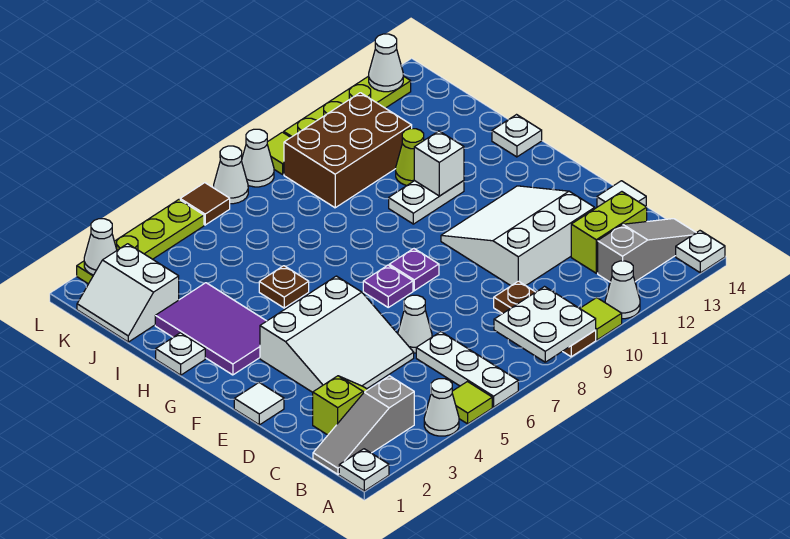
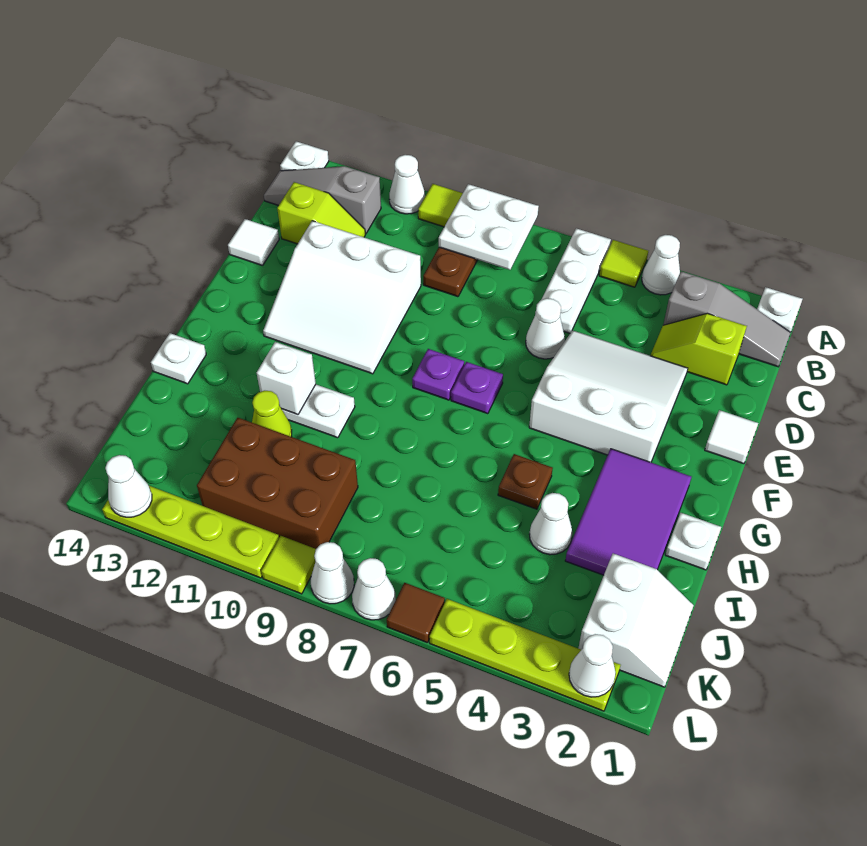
lime brick C12:C13 level 1 -> lime slope C12:C13 level 1 top 13
none -> white cone I4 level 1

